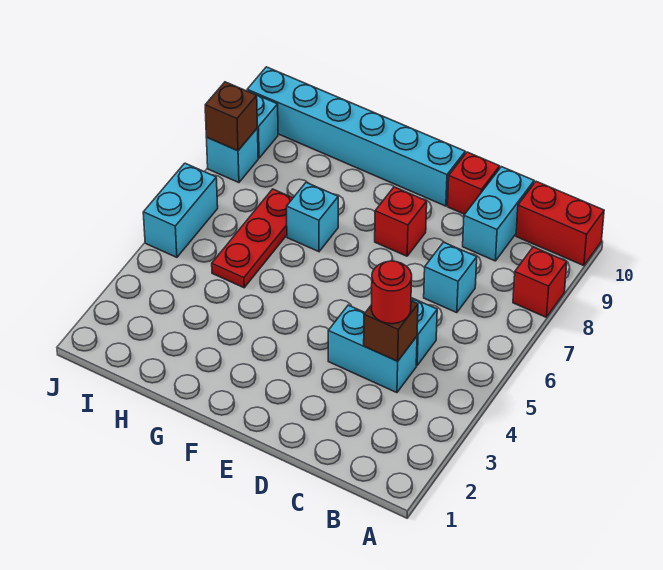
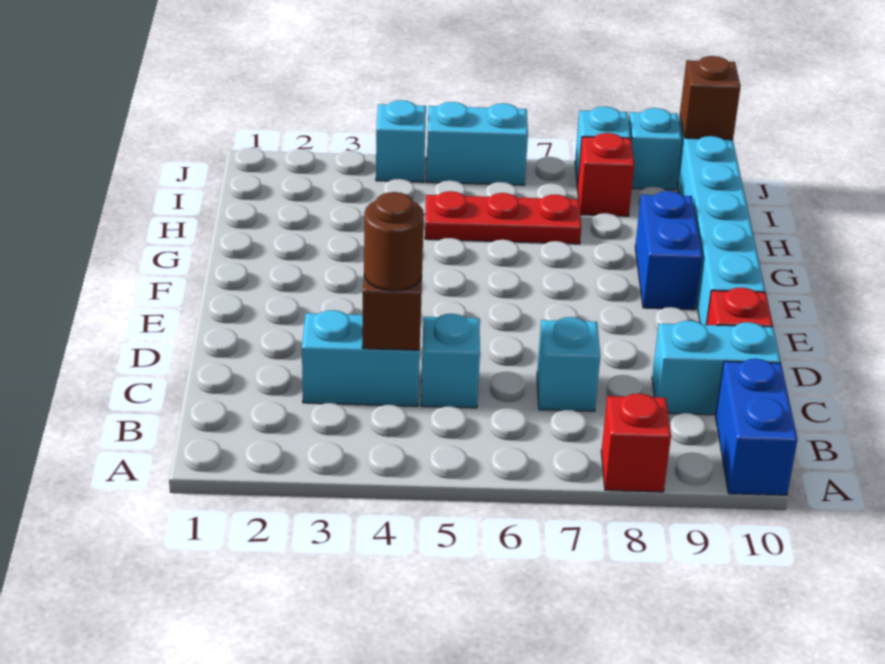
red brick A10:B10 level 1 -> blue brick A10:B10 level 1
cyan brick C4:D4 level 1 -> cyan brick C3:C4 level 1
red round brick C4 level 3 -> brown round brick C4 level 3
red brick E8 level 1 -> red brick I8 level 1
none -> blue brick F9:G9 level 1
cyan brick G7 level 1 -> cyan brick J4 level 1
brown brick J8 level 2 -> brown brick J10 level 2

